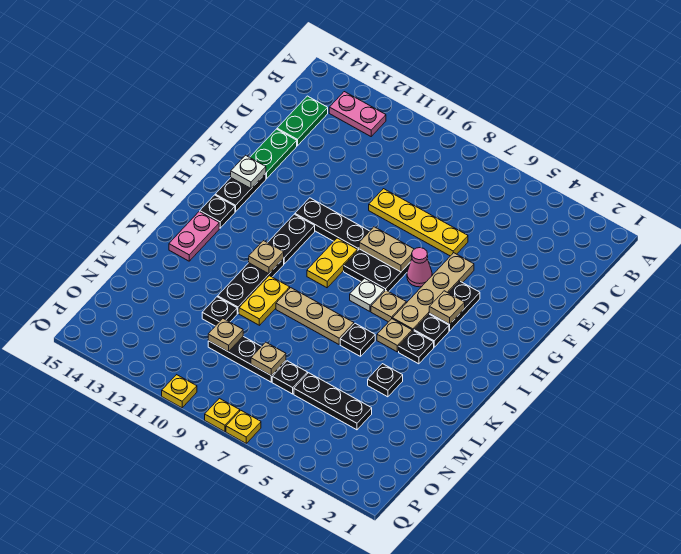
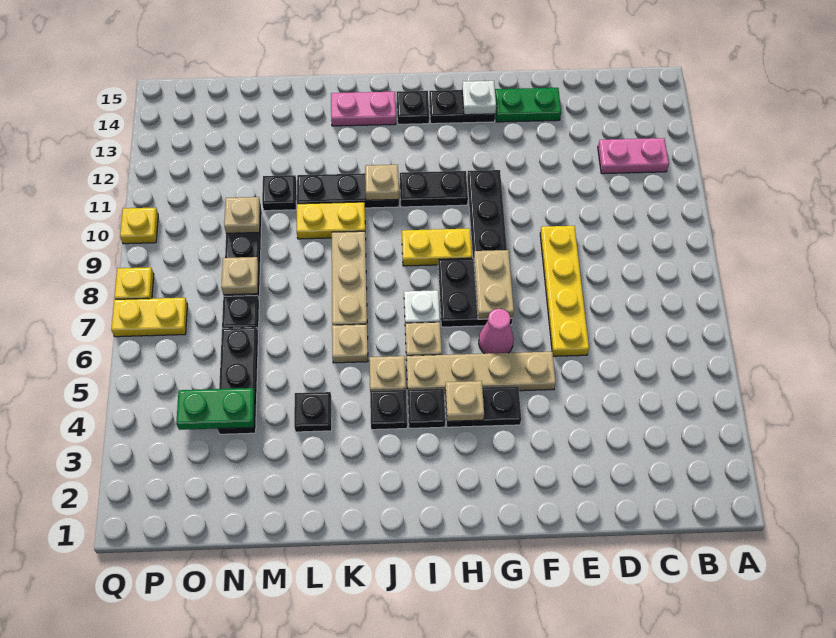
pink plate B12:B13 level 1 -> pink plate B12:C12 level 1
green plate C14:D14 level 1 -> green plate N4:O4 level 2
black plate K6 level 1 -> tan plate K6 level 1
yellow plate Q7 level 1 -> yellow plate P7:Q7 level 1

